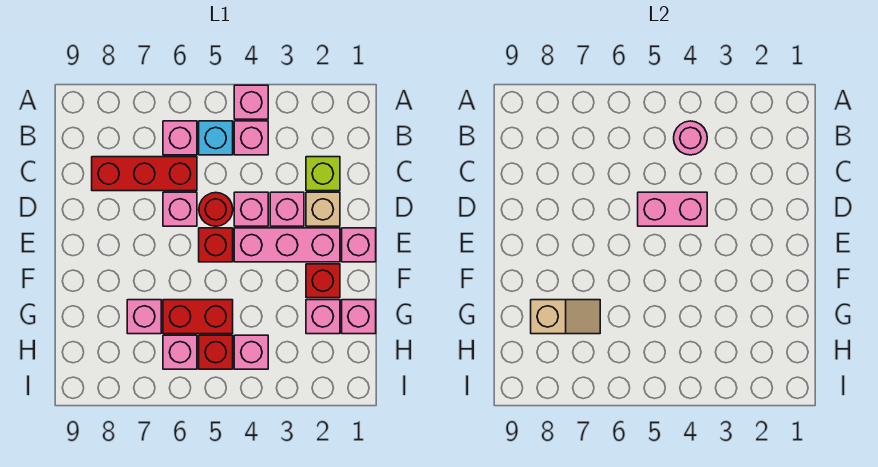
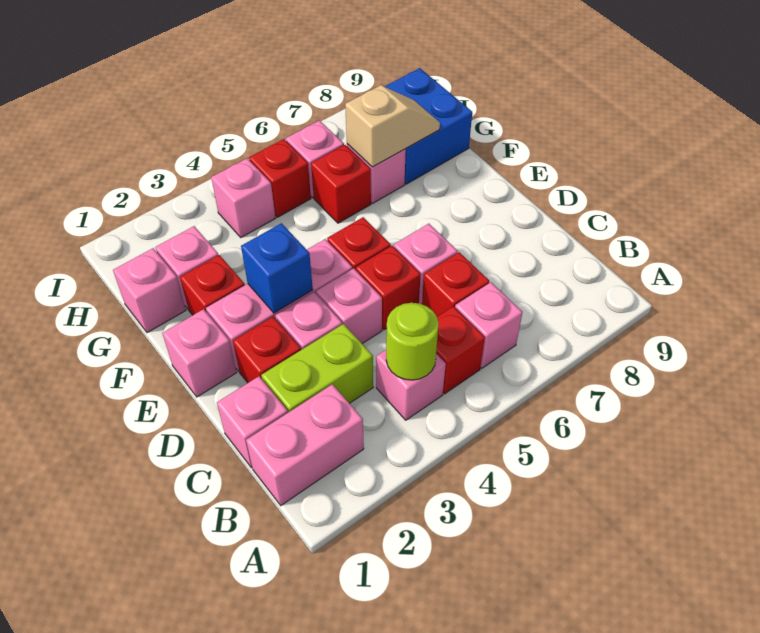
pink brick A4 level 1 -> pink brick C1 level 1
pink round brick B4 level 2 -> lime round brick B4 level 2
cyan brick B5 level 1 -> red brick B5 level 1
lime brick C2 level 1 -> lime brick C2:C3 level 1
red brick C6:C8 level 1 -> red brick C6 level 1
tan brick D2 level 1 -> red brick D2 level 1
pink brick D4:D5 level 2 -> pink brick B1:B2 level 1
red round brick D5 level 1 -> red brick D5 level 1
none -> blue brick E3 level 2
red brick G5:G6 level 1 -> red brick G6 level 1
tan slope G7:G8 level 2 top 8 -> tan slope G7:G8 level 2 top 7
none -> blue brick G8:H9 level 1

